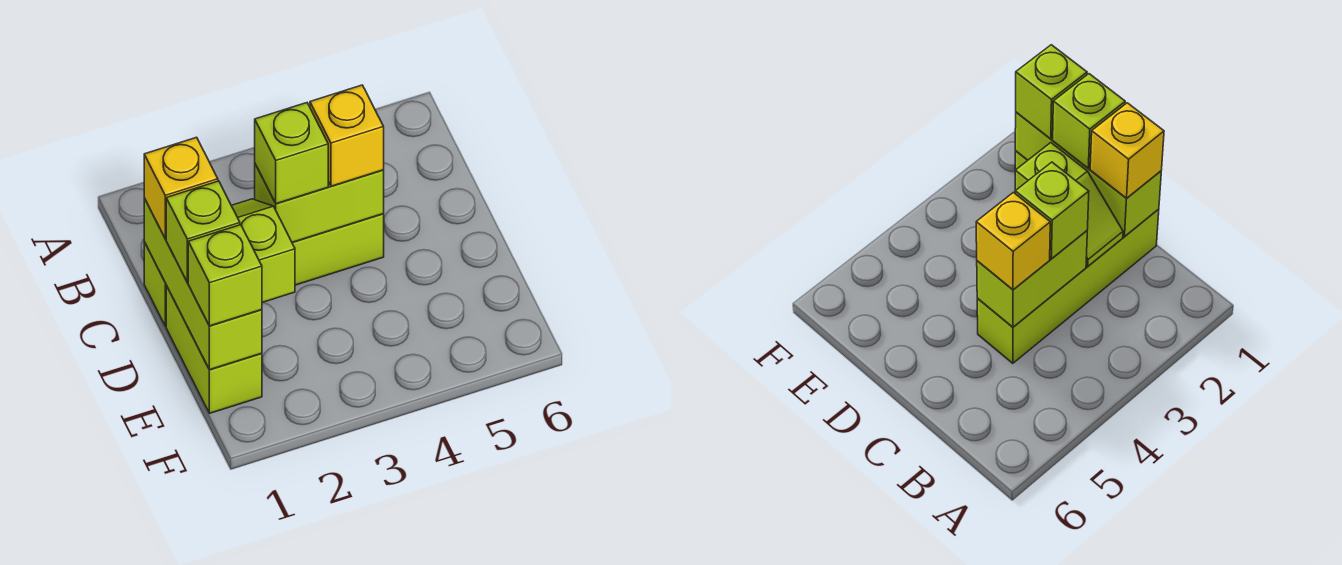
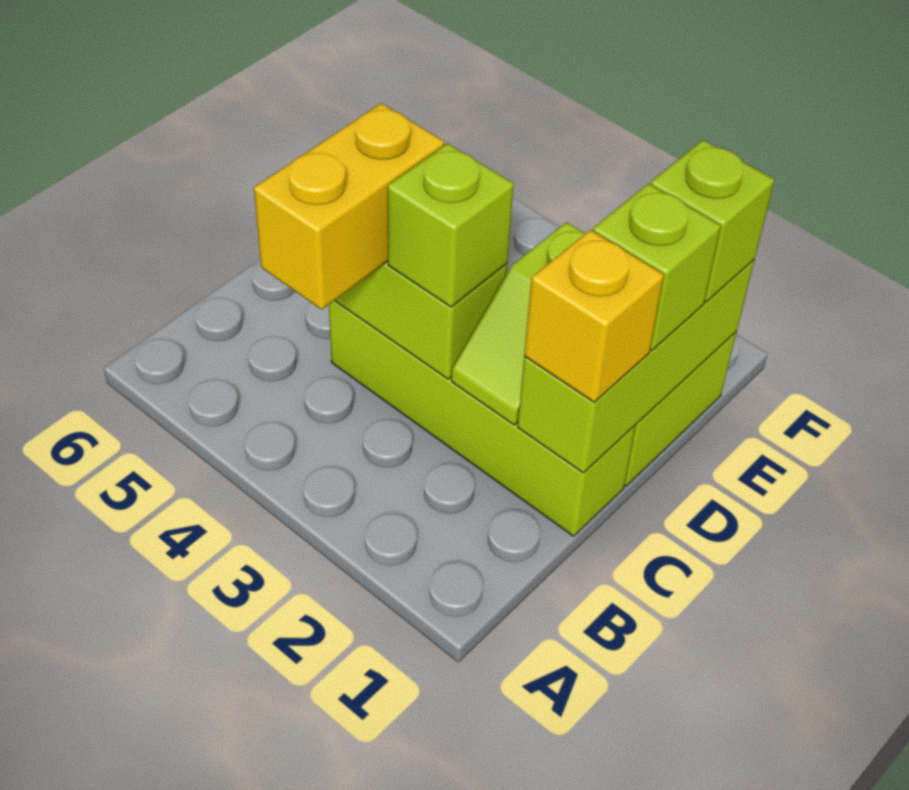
yellow brick C4 level 3 -> yellow brick B4:C4 level 3

